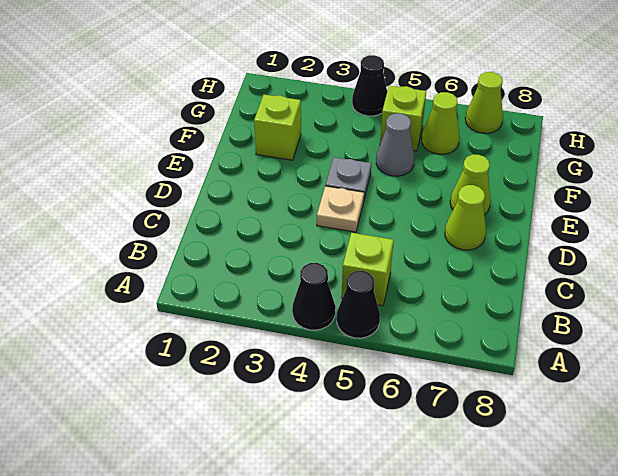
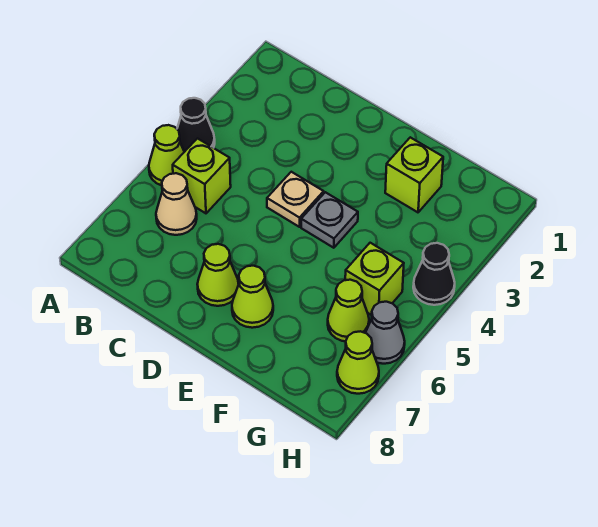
black cone A5 level 1 -> lime cone A5 level 1
none -> tan cone B6 level 1
grey cone F5 level 1 -> grey cone H6 level 1

